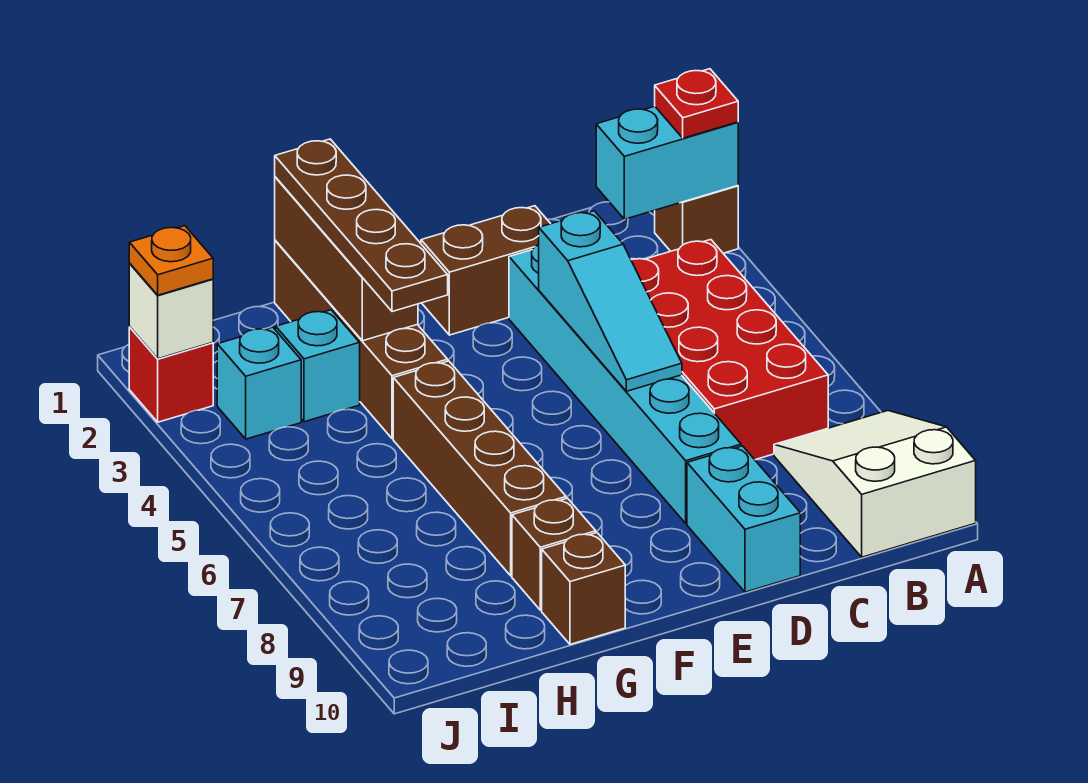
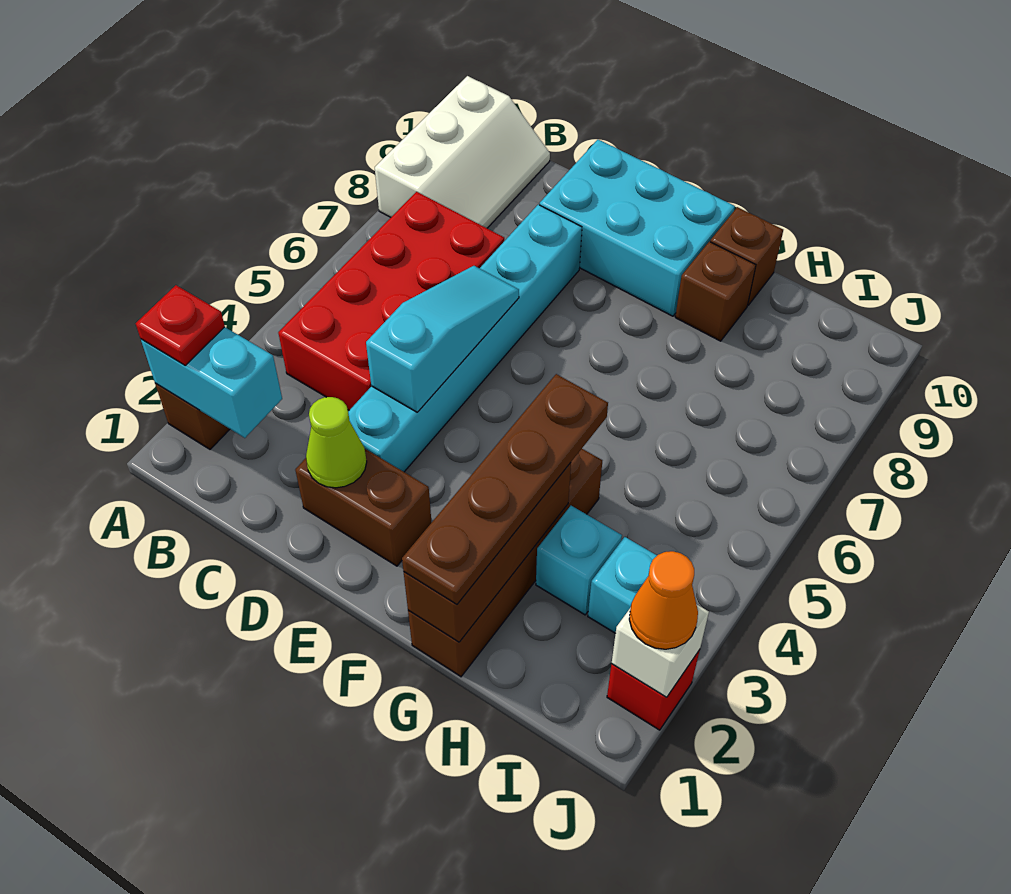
white slope A8:B10 level 1 top 10 -> white slope A8:B10 level 1 top A
none -> lime cone D2 level 2
cyan brick D9:D10 level 1 -> cyan brick D9:F10 level 1
brown brick G5:G8 level 1 -> none
orange plate J2 level 3 -> orange cone J2 level 3

